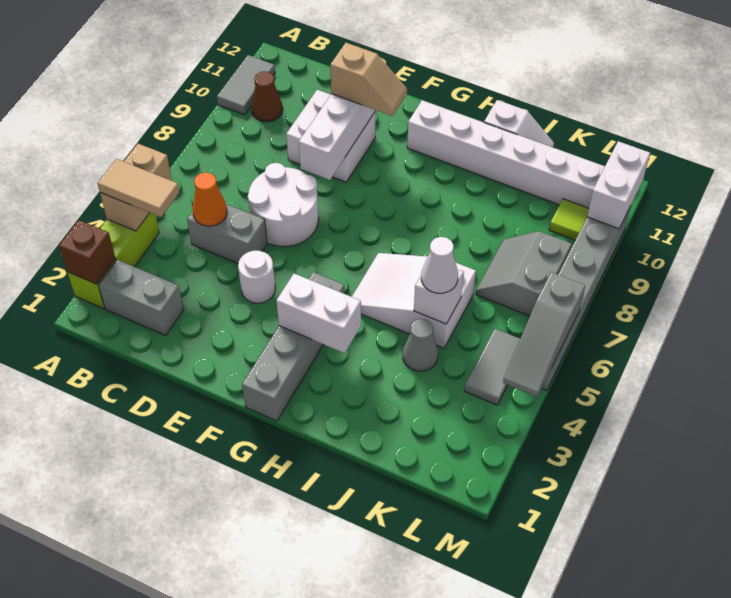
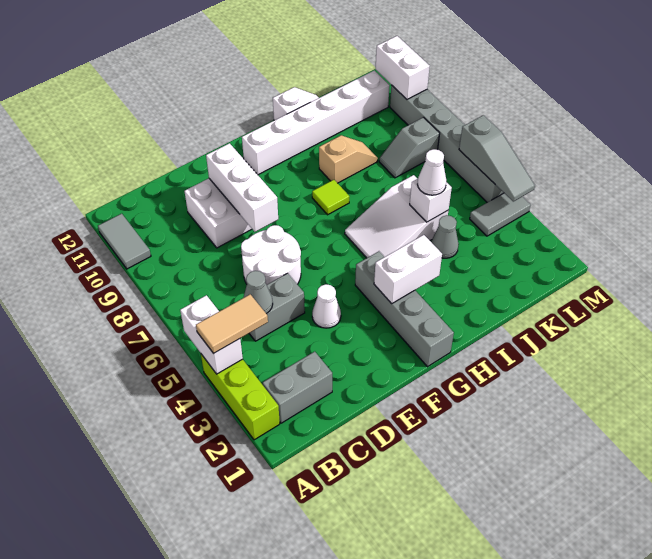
brown brick A2 level 2 -> none
tan brick A4:A5 level 2 -> white brick A4:A5 level 2
brown cone B10 level 1 -> none
orange cone C5 level 2 -> grey cone C5 level 2
white round brick E4 level 1 -> white cone E4 level 1
tan slope E10:F10 level 3 top E -> tan slope I9:J9 level 1 top I
grey slope K7:L8 level 1 top L -> grey slope K8:L8 level 1 top L
grey tile L4:L5 level 1 -> grey tile L4:M4 level 1
lime tile L10 level 1 -> lime tile H8 level 1

